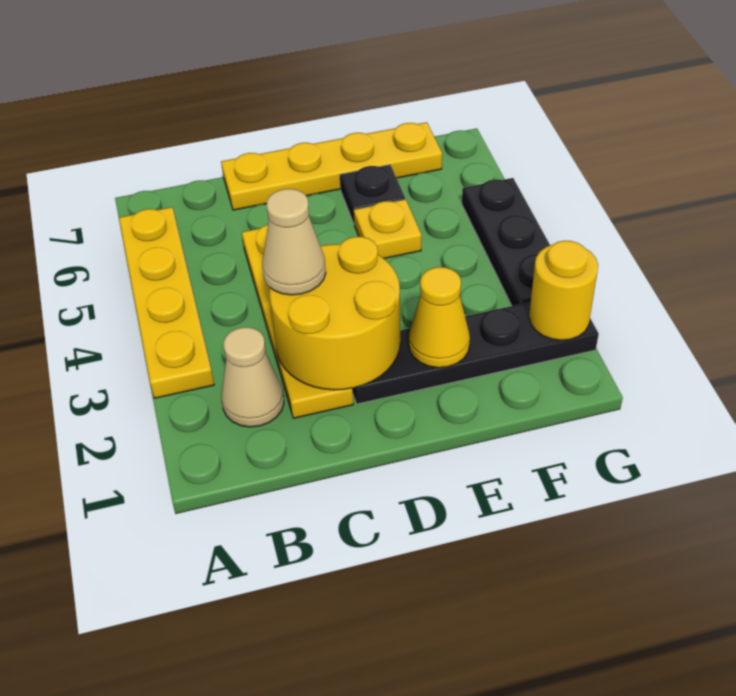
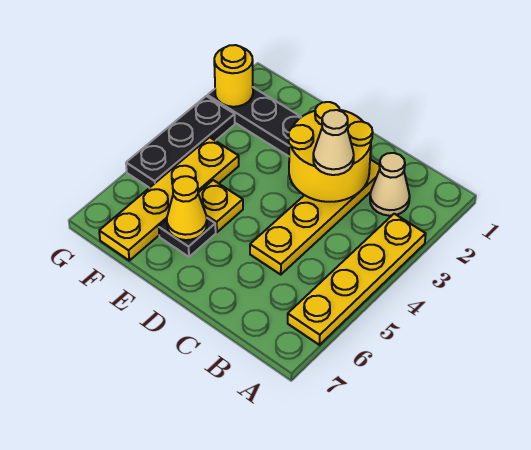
yellow plate C7:F7 level 1 -> yellow plate F4:F7 level 1
yellow cone E2 level 2 -> yellow cone E6 level 2

